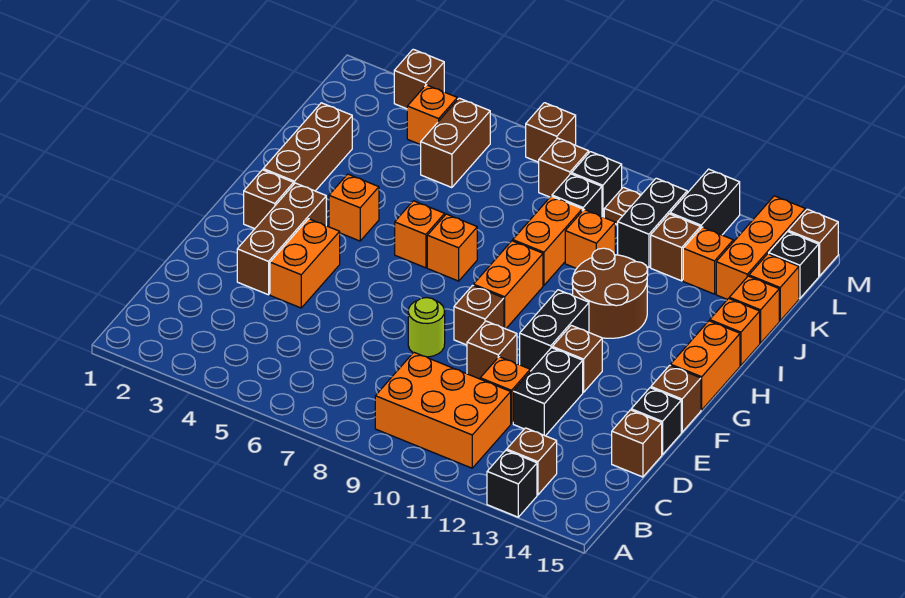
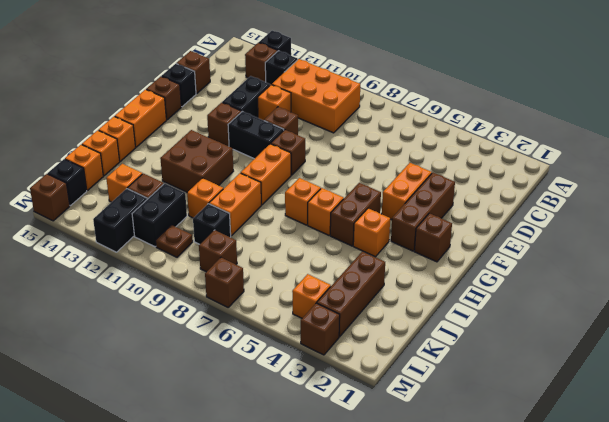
lime round brick E8 level 1 -> none
black brick F11:G11 level 1 -> black brick F10:F11 level 1
brown brick H2:J2 level 1 -> brown brick J3:L3 level 1
brown round brick H11:I12 level 1 -> brown brick H11:I12 level 1
brown brick K5:L5 level 1 -> brown brick G5:H5 level 1
orange brick K14:M14 level 1 -> none
black brick L9 level 1 -> black brick B12 level 1

